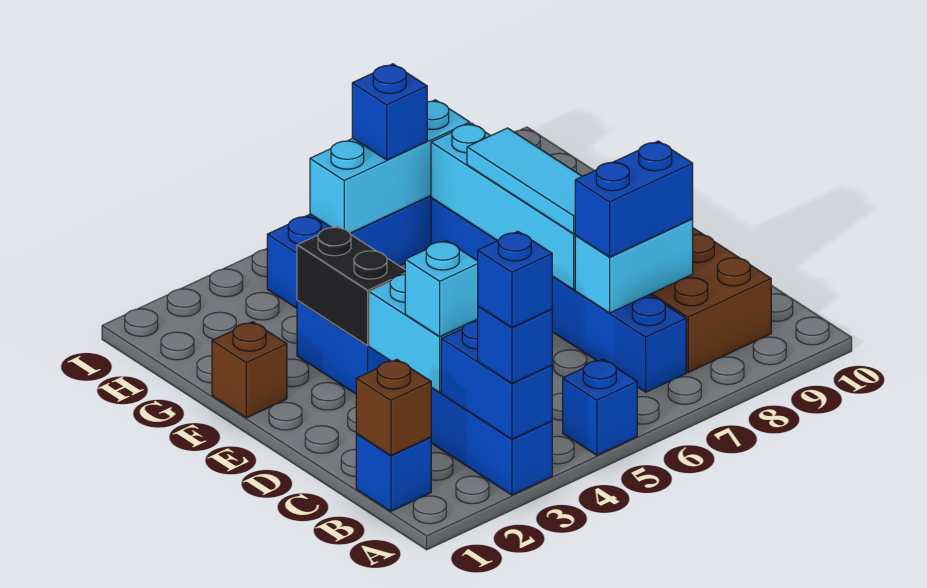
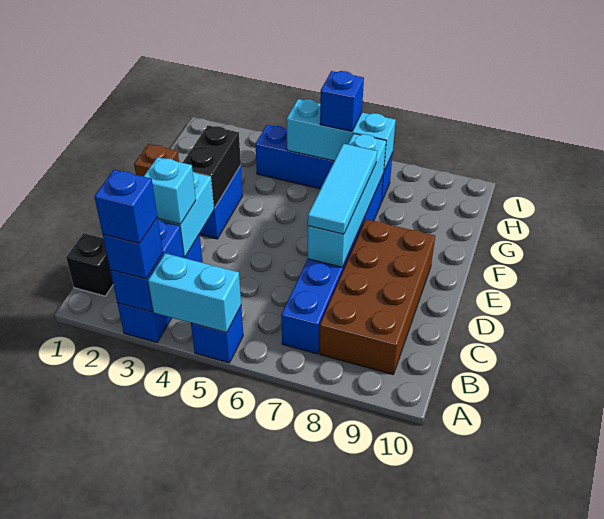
blue brick B1 level 1 -> black brick B1 level 1
brown brick B1 level 2 -> none
cyan brick C7:C8 level 2 -> cyan brick A4:A5 level 2
blue brick C7:C8 level 3 -> none

